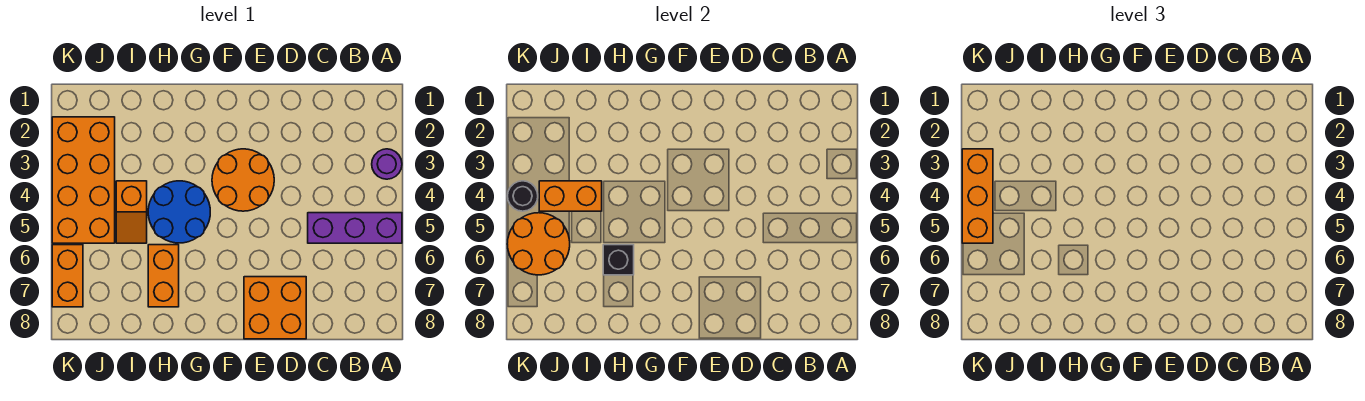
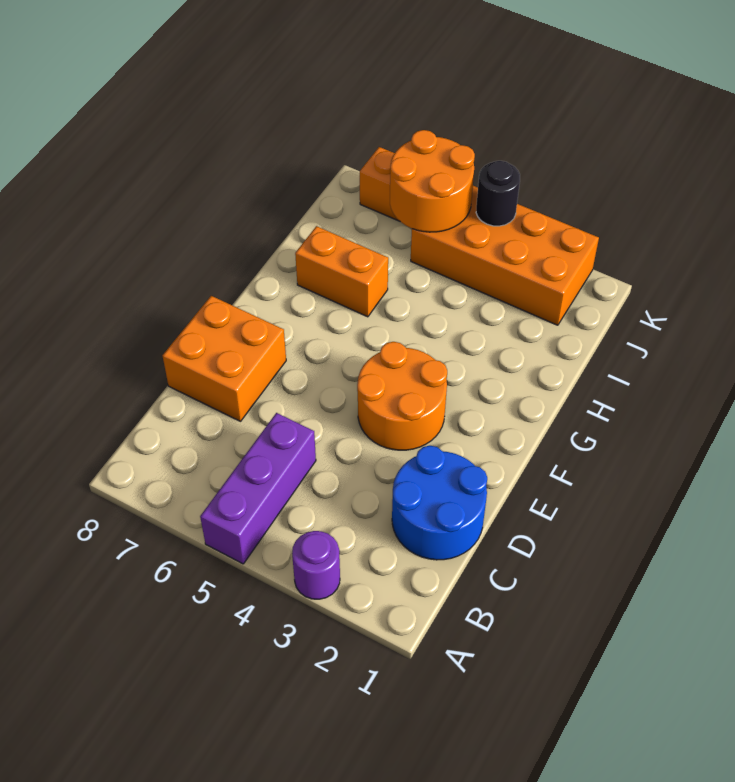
blue round brick G4:H5 level 1 -> blue round brick C1:D2 level 1
black brick H6 level 2 -> none
orange slope I4:I5 level 1 top 4 -> none
orange brick I4:J4 level 2 -> none
orange brick K3:K5 level 3 -> none

